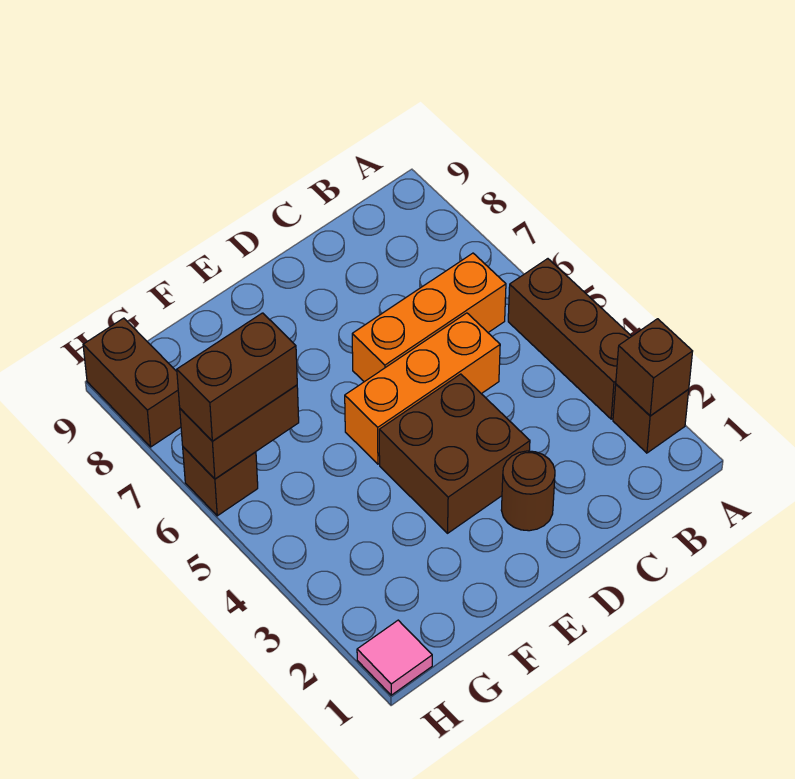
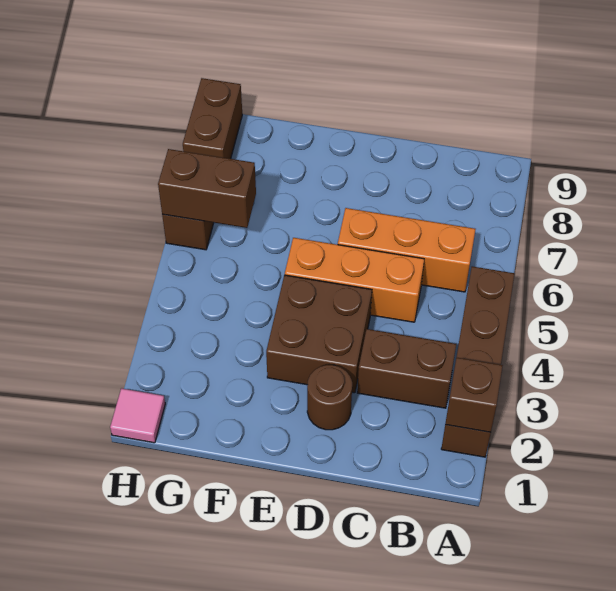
brown brick G6:H6 level 3 -> brown brick B3:C3 level 1

